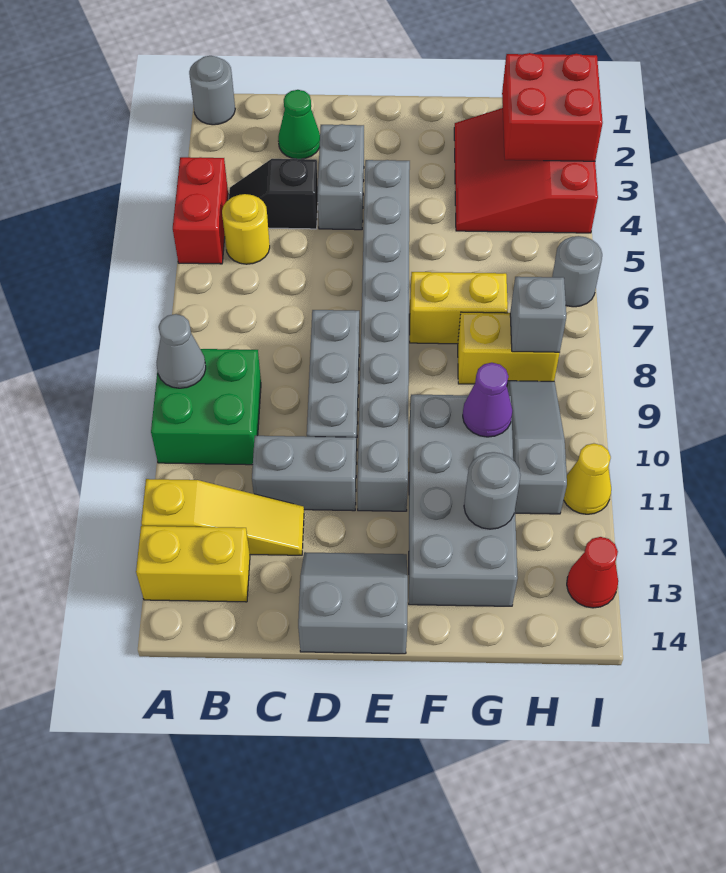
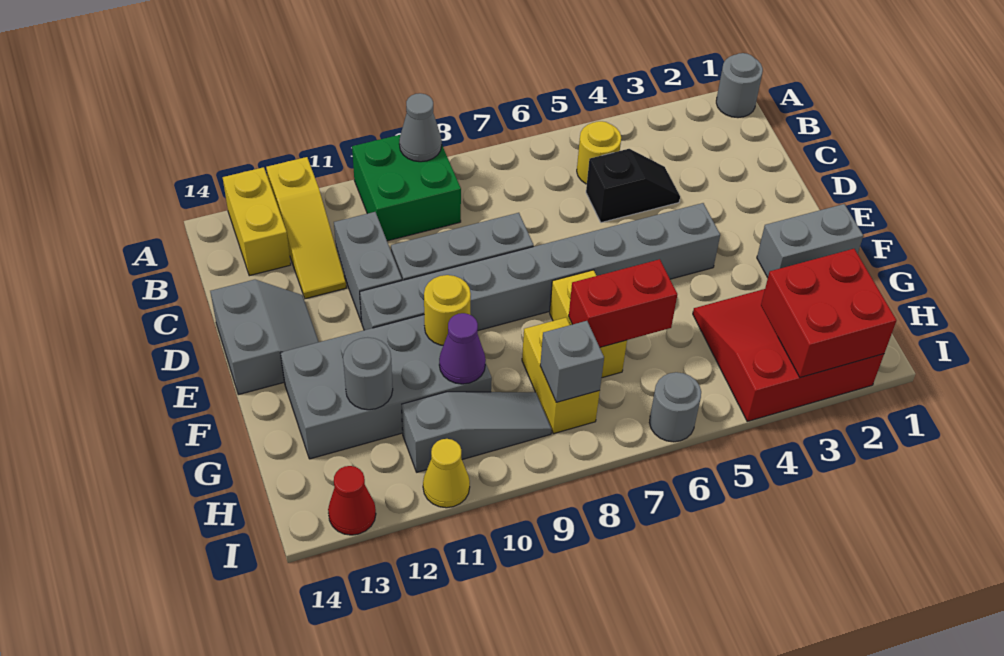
red brick A4:A5 level 1 -> red brick G6:G7 level 2
black slope B4:C4 level 1 top C -> black slope C4:C5 level 1 top 5
green cone C2 level 1 -> none
grey brick D3:D4 level 1 -> grey brick F1:F2 level 1
none -> yellow round brick F10 level 2

